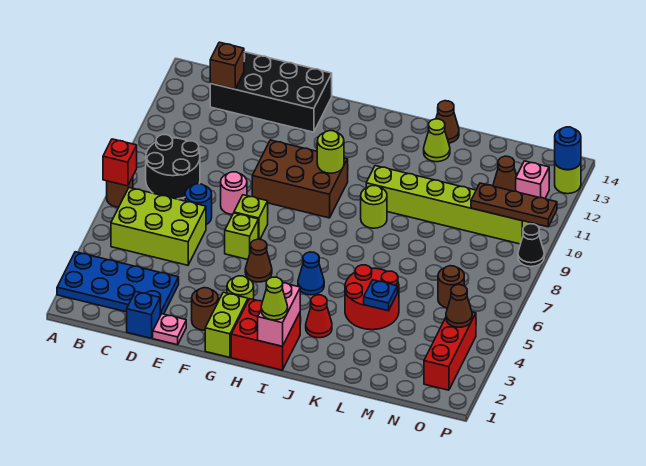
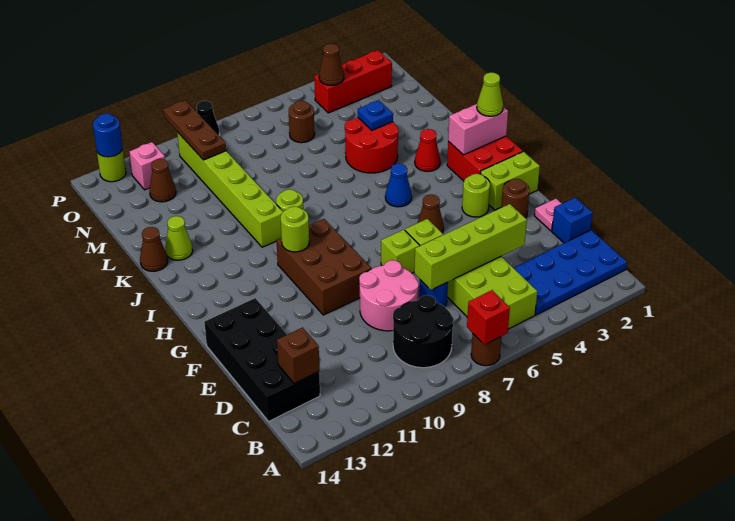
blue plate A2:D3 level 1 -> blue plate B1:C4 level 1
none -> lime brick D4:D7 level 2
pink round brick E8 level 1 -> pink round brick D8:E9 level 1

